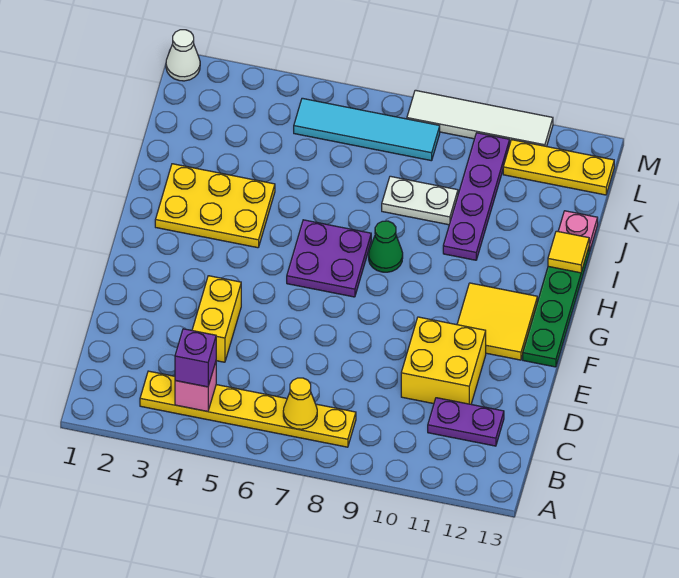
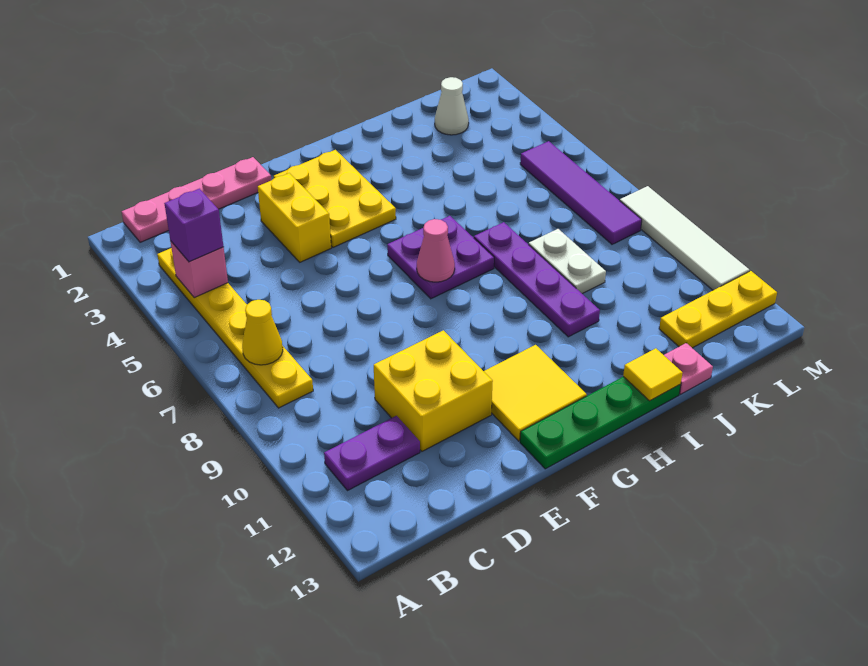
none -> pink plate B1:E1 level 1
purple plate C11:C12 level 1 -> purple plate B11:C11 level 1
yellow brick D4:E4 level 1 -> yellow brick E3:E4 level 1
none -> pink cone G7 level 2
yellow plate H2:I4 level 1 -> yellow plate F2:G4 level 1
green cone H8 level 1 -> none
purple plate I10:L10 level 1 -> purple plate I7:I10 level 1
cyan tile L5:L8 level 1 -> purple tile L5:L8 level 1
yellow plate L11:L13 level 1 -> yellow plate K12:M12 level 1
white cone M1 level 1 -> white cone K2 level 1

